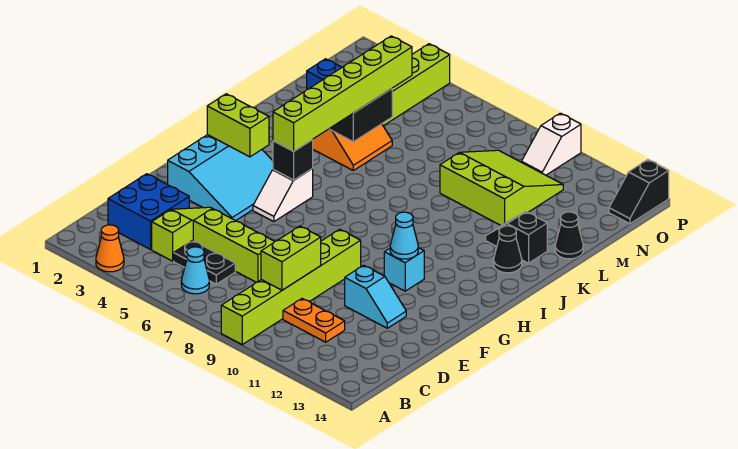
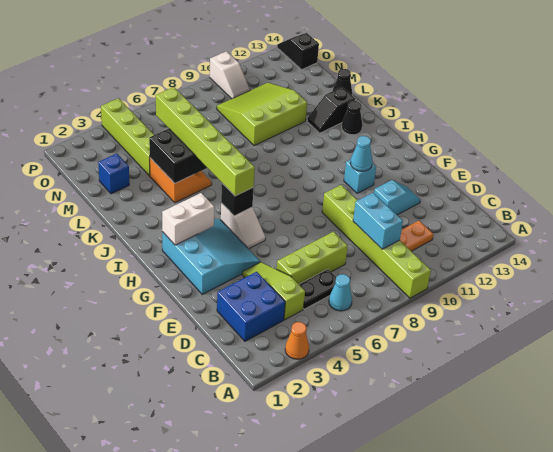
lime brick C9:D9 level 2 -> cyan brick C9:D9 level 2
lime brick H2:H3 level 2 -> white brick H2:H3 level 2
black slope O14:P14 level 1 top P -> black slope O14:P14 level 1 top O

